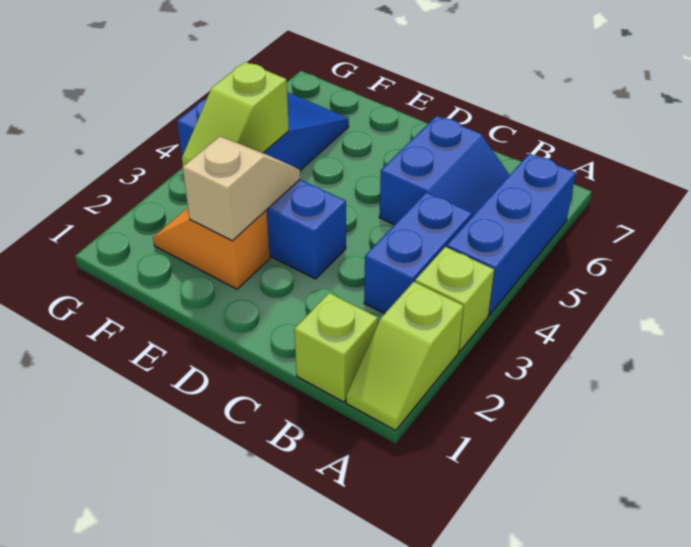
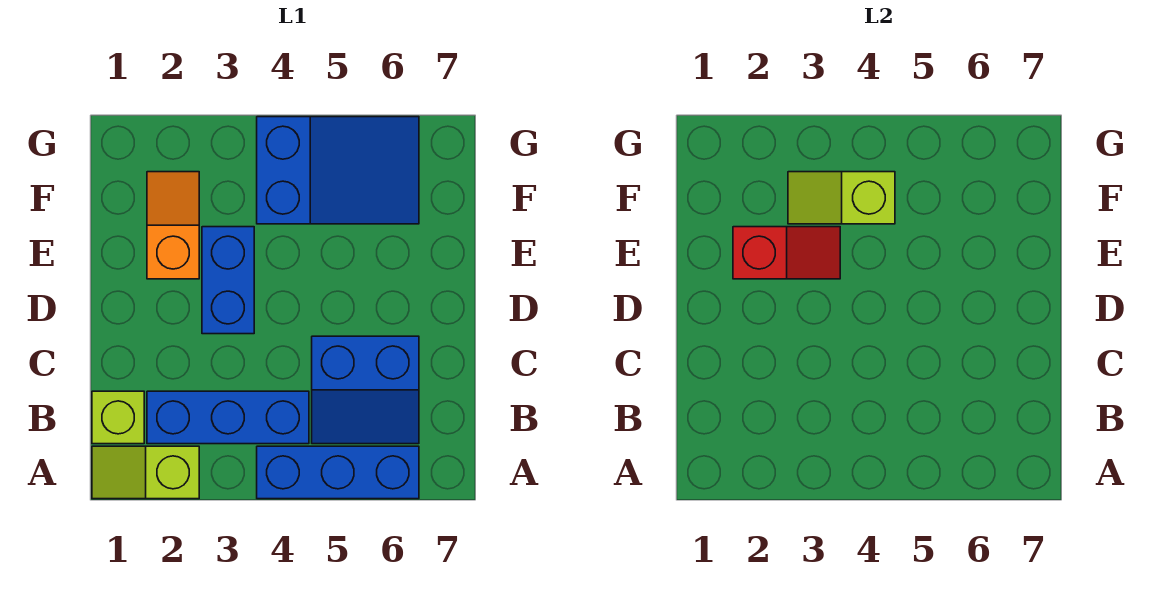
lime brick A3 level 1 -> none
blue brick B3:B4 level 1 -> blue brick B2:B4 level 1
tan slope E2:E3 level 2 top 2 -> red slope E2:E3 level 2 top 2

